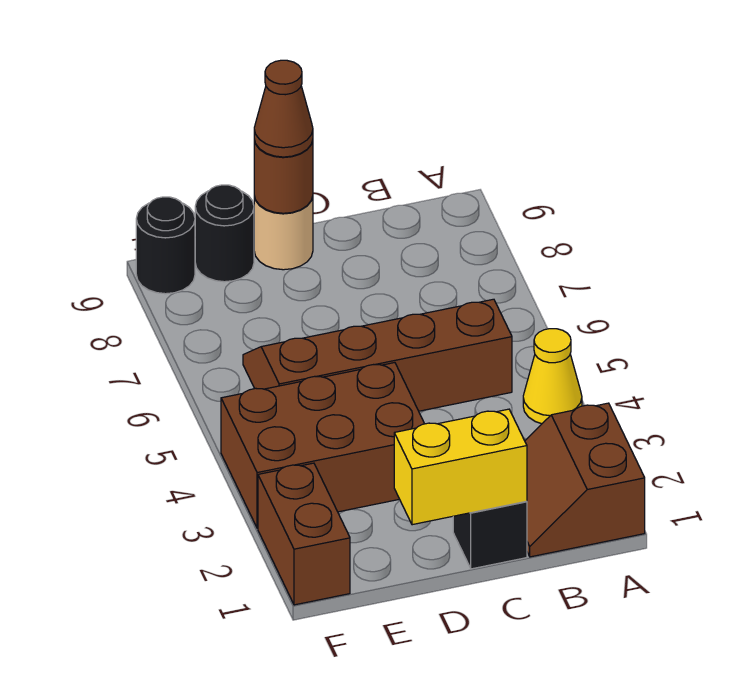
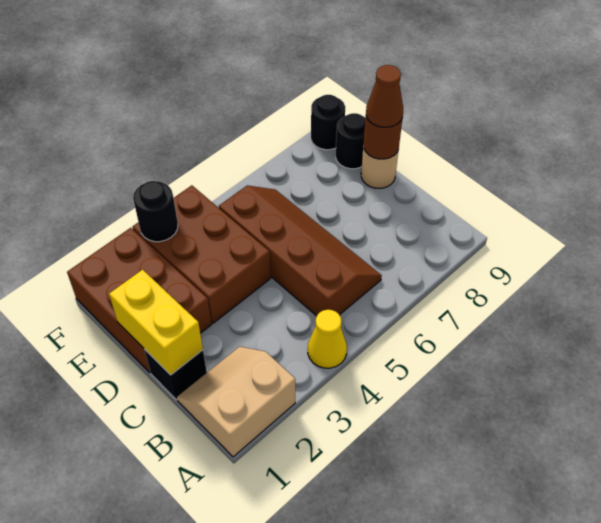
brown slope A1:B2 level 1 top A -> tan slope A1:B2 level 1 top A
brown brick F1:F2 level 1 -> brown brick D1:F2 level 1
none -> black round brick F3 level 2

